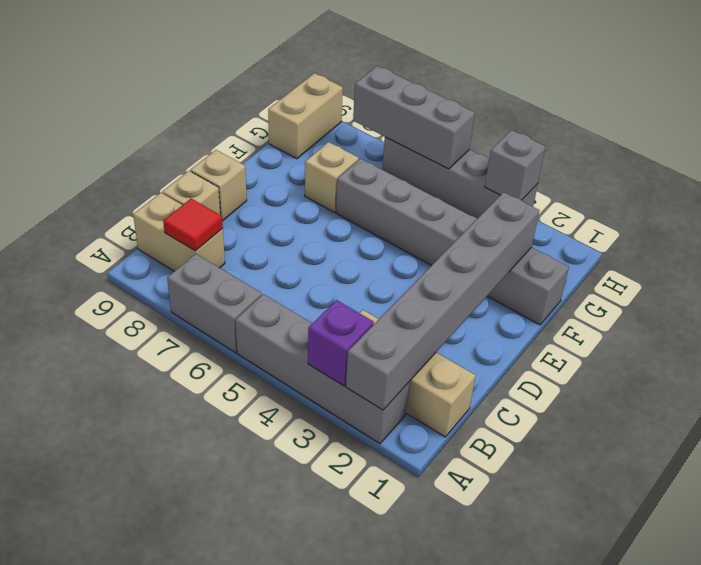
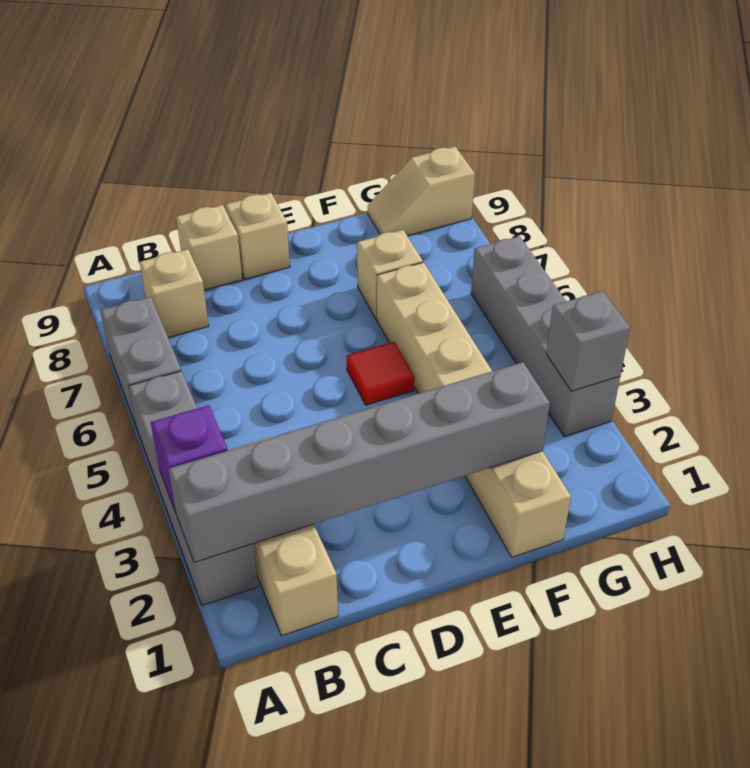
tan brick B8:B9 level 1 -> tan brick B8 level 1
red tile B8 level 2 -> red tile E5 level 1
grey brick F1:F6 level 1 -> tan brick F1:F6 level 1
tan brick G9:H9 level 1 -> tan slope G9:H9 level 1 top H
grey brick H5:H7 level 2 -> none

